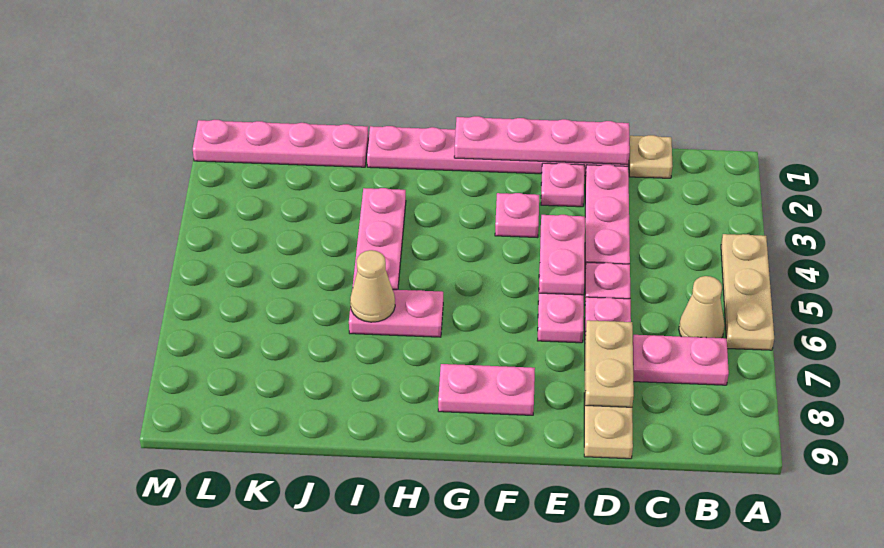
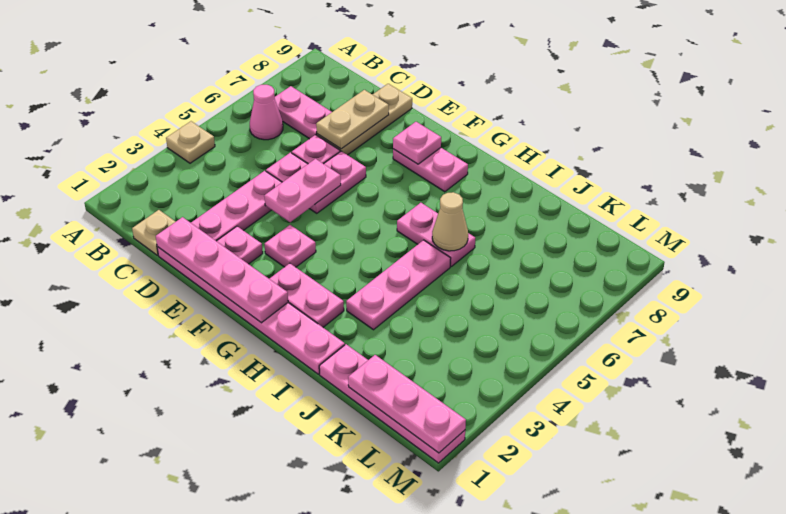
tan plate A4:A6 level 1 -> tan plate A4 level 1
tan cone B6 level 1 -> pink cone B6 level 1
none -> pink plate F8 level 2
none -> pink plate G2:H2 level 1
none -> pink plate K1:M1 level 2

